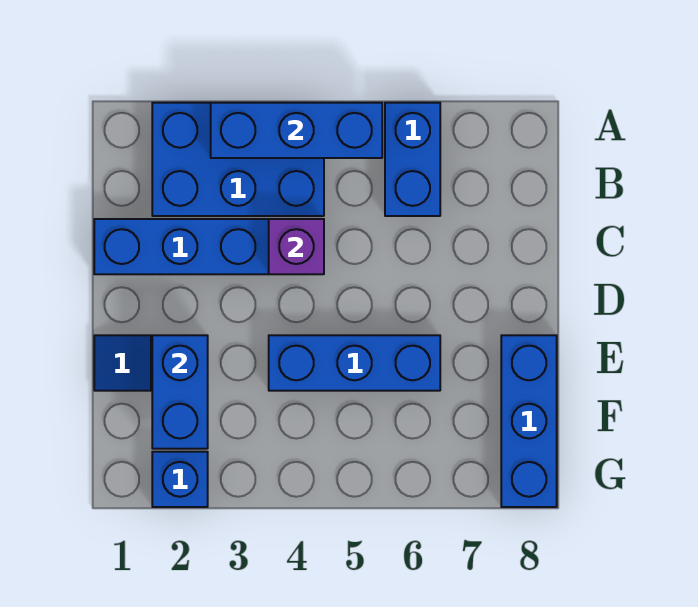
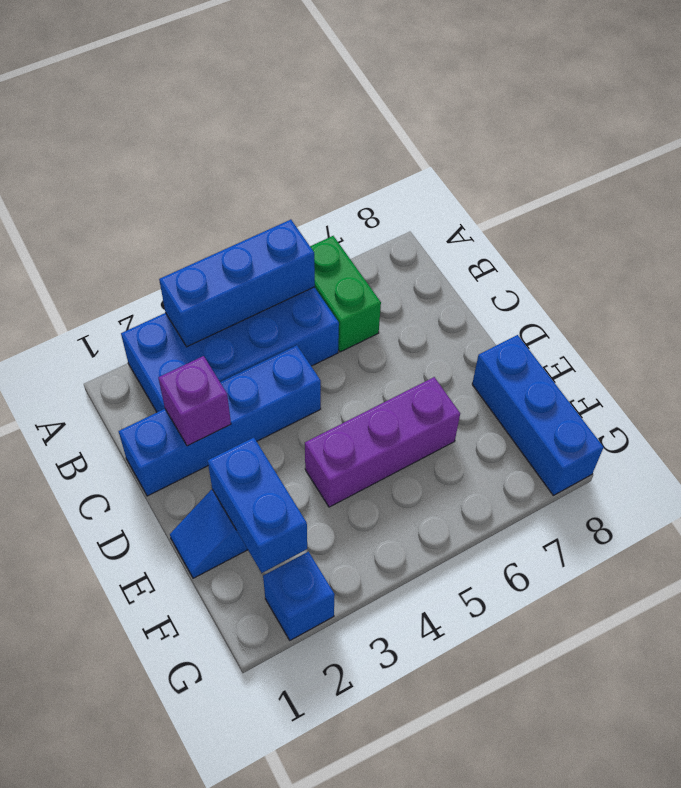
blue brick A2:B4 level 1 -> blue brick A2:B5 level 1
blue brick A6:B6 level 1 -> green brick A6:B6 level 1
purple brick C4 level 2 -> purple brick C2 level 2
blue brick E4:E6 level 1 -> purple brick E4:E6 level 1

